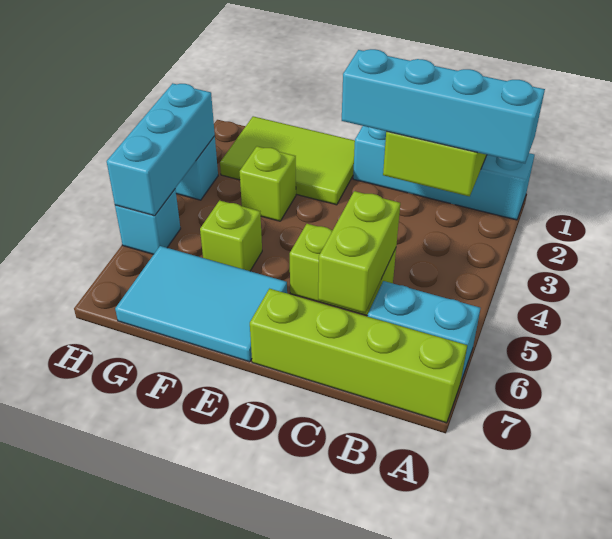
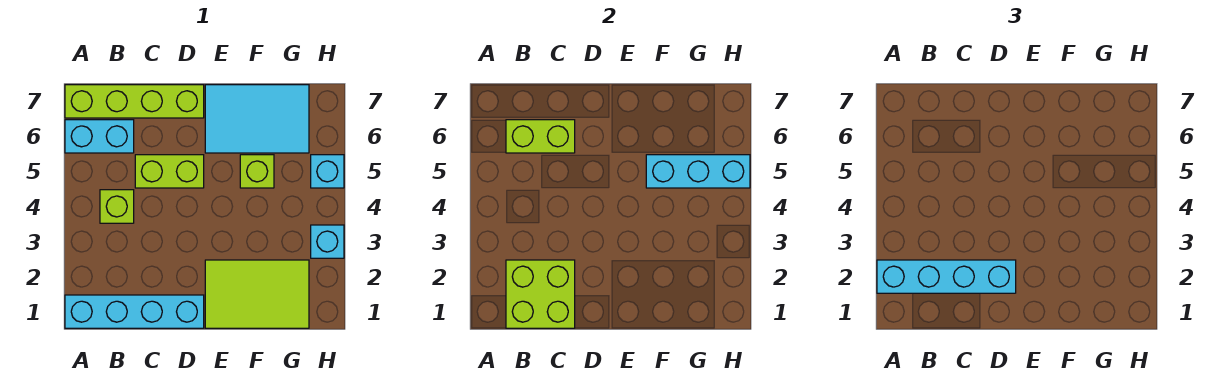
lime brick C5:C6 level 2 -> lime brick B6:C6 level 2
lime brick F3 level 1 -> lime brick B4 level 1
cyan brick H3:H5 level 2 -> cyan brick F5:H5 level 2

